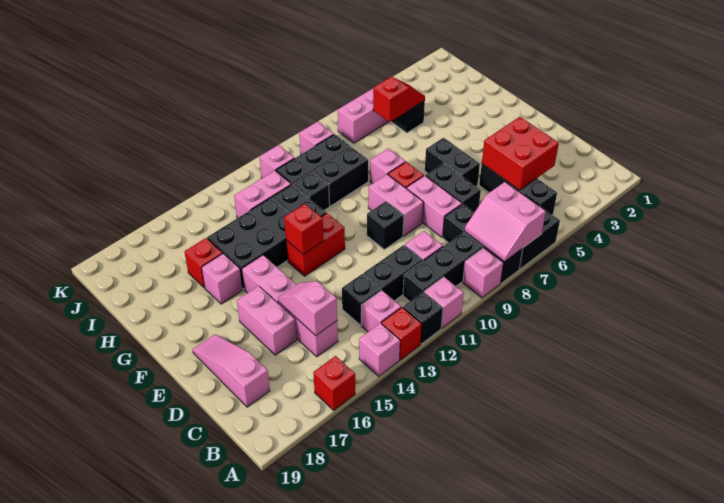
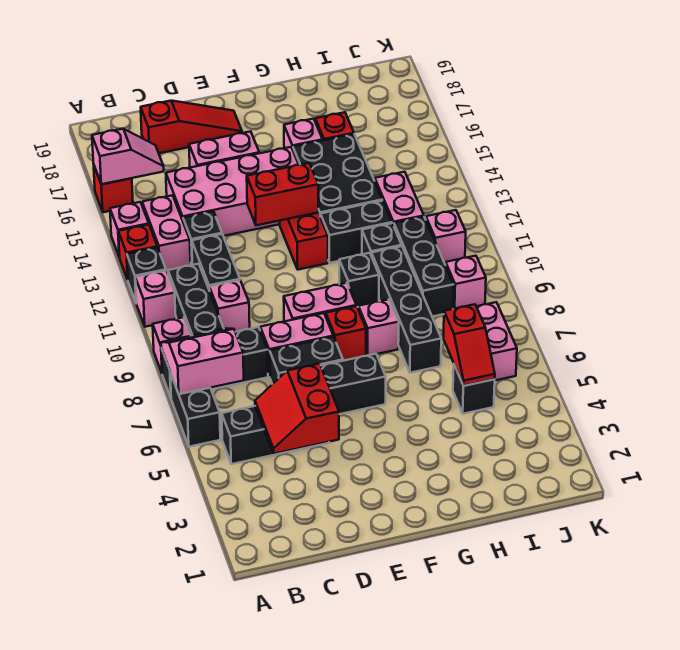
pink brick B13 level 1 -> pink brick B13:B14 level 1
red brick C4:D5 level 2 -> red slope C4:D5 level 2 top D
pink brick C15:F15 level 1 -> pink brick C14:F15 level 1
pink slope C15:D15 level 2 top C -> pink slope A16:B16 level 2 top A
pink slope C18:E18 level 1 top C -> red slope C18:E18 level 1 top C
black brick E10 level 1 -> black brick G10 level 1
red brick F13 level 2 -> red brick E13:F13 level 2
black brick H9:H10 level 1 -> black brick H7:H10 level 1

